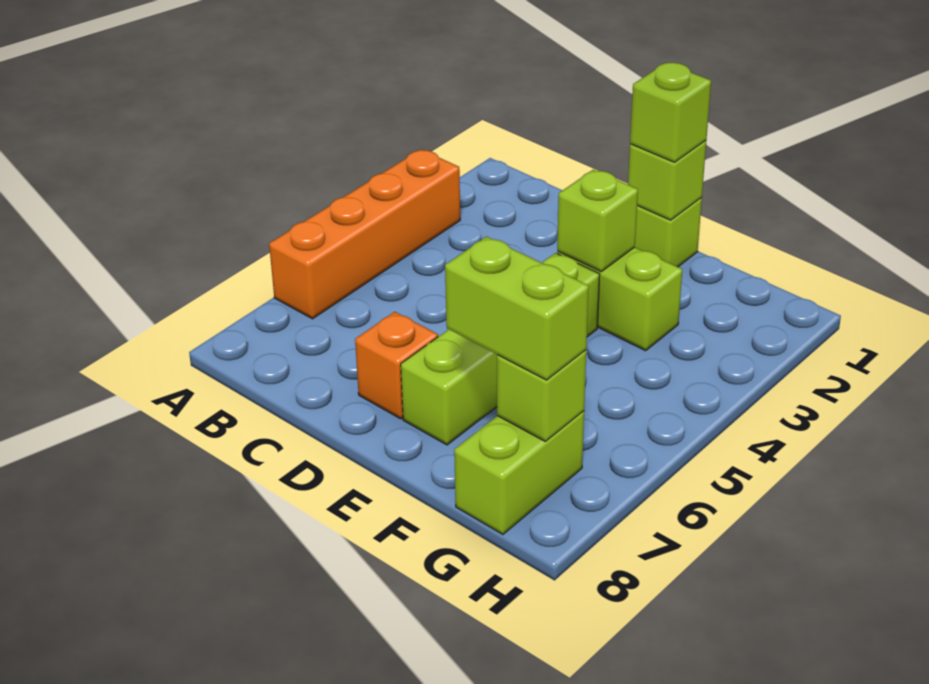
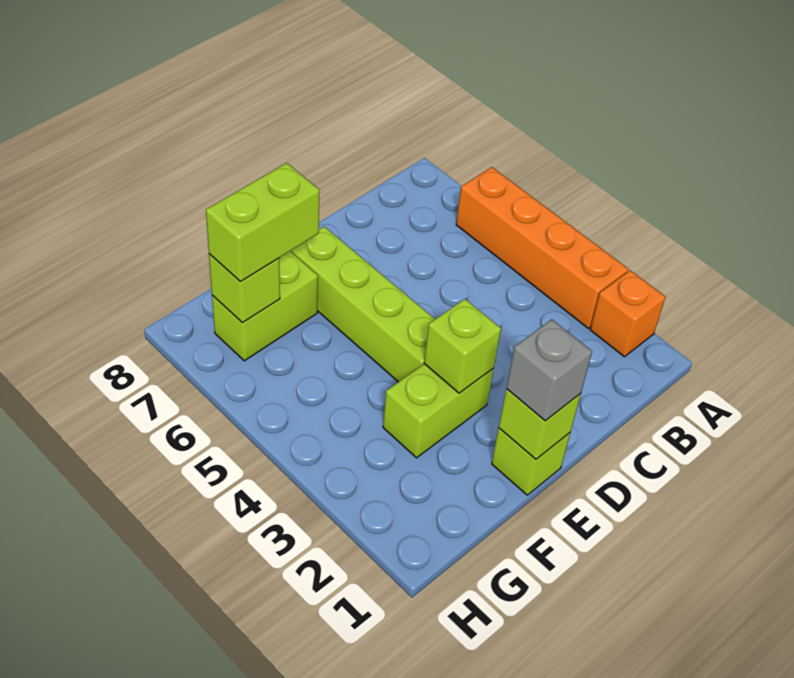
orange brick D7 level 1 -> orange brick A2 level 1
lime brick E1 level 3 -> grey brick E1 level 3
lime brick G7:G8 level 1 -> lime brick F7:G7 level 1

